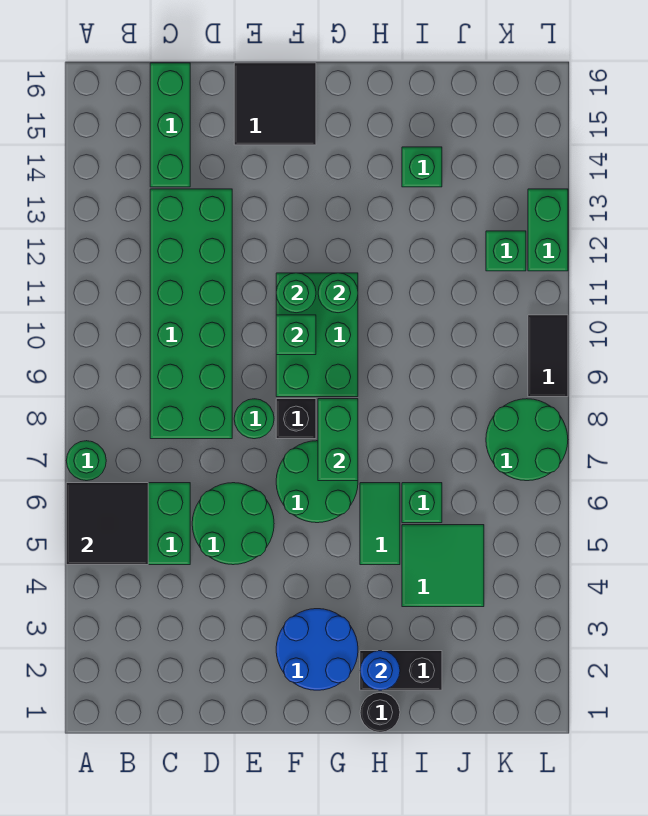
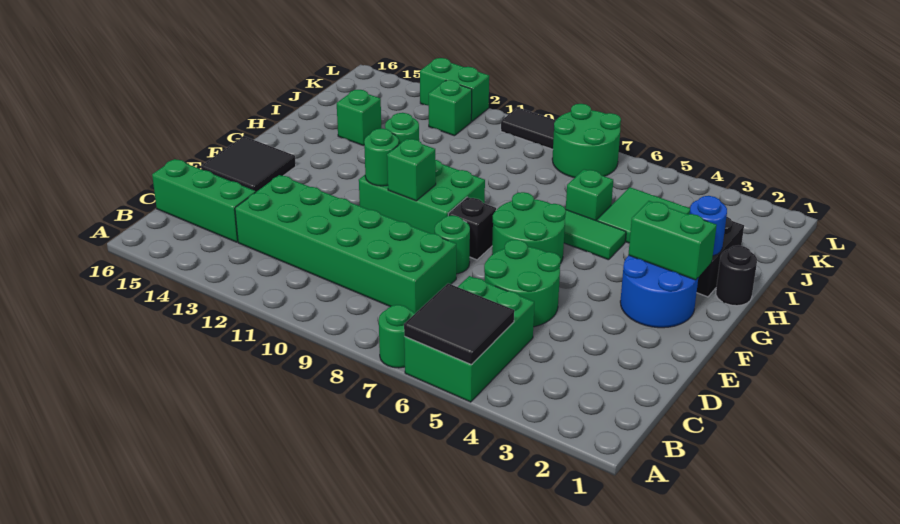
green brick G7:G8 level 2 -> green brick G2:G3 level 2

